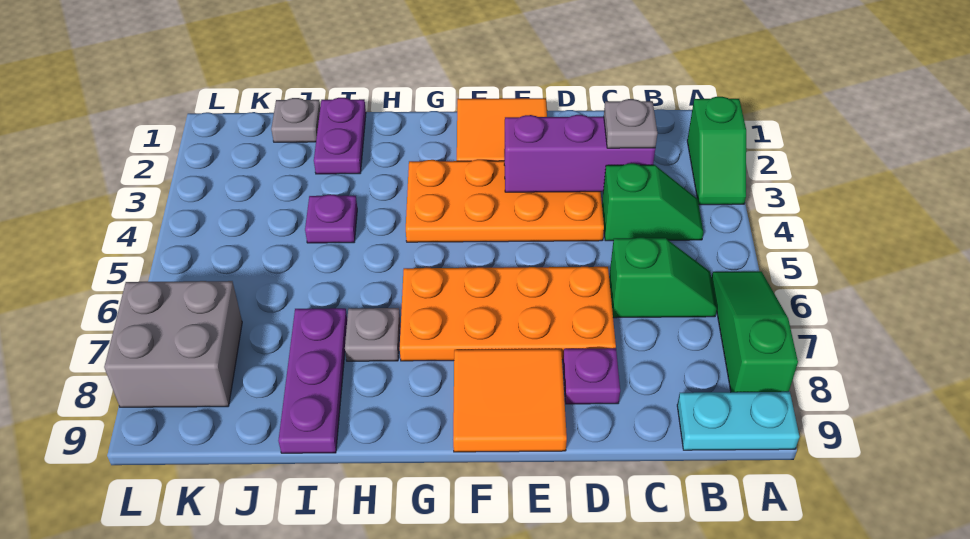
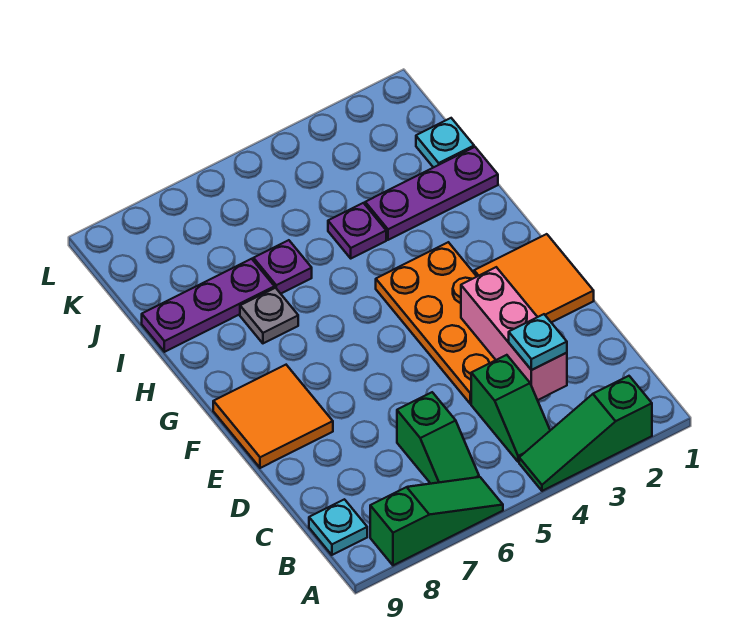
green slope A2:A3 level 1 top 2 -> green slope A2:A4 level 1 top 2
cyan plate A9:B9 level 1 -> cyan plate B9 level 1
purple brick C3:E3 level 2 -> pink brick C3:E3 level 2
grey plate C3 level 3 -> cyan plate C3 level 3
orange plate D6:G7 level 1 -> none
purple plate D8 level 1 -> purple plate I6 level 1
purple plate I1:I2 level 1 -> purple plate I1:I3 level 1
grey plate J1 level 1 -> cyan plate J1 level 1
grey brick K7:L8 level 1 -> none

